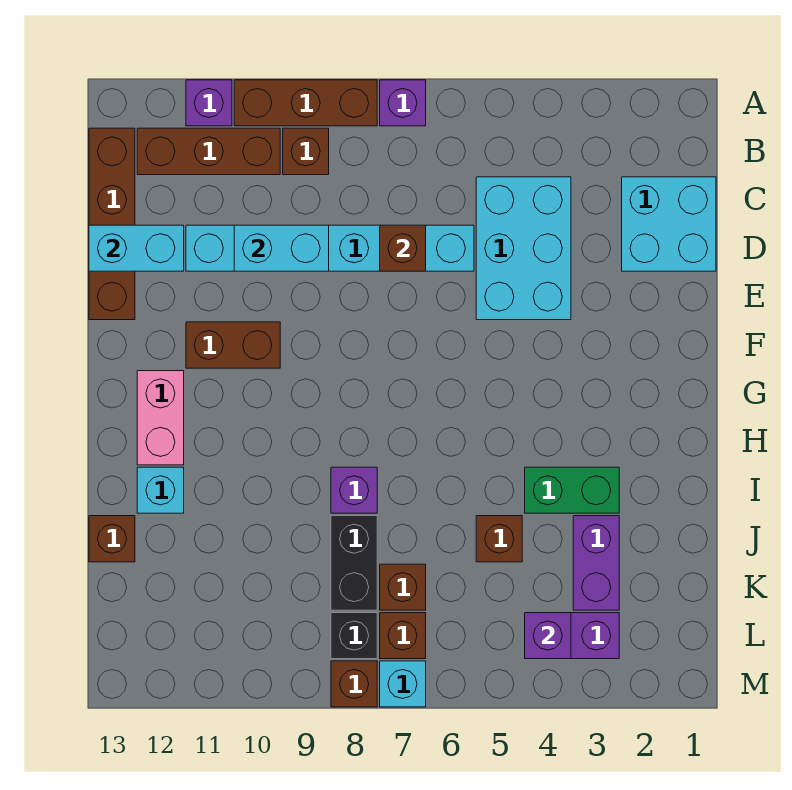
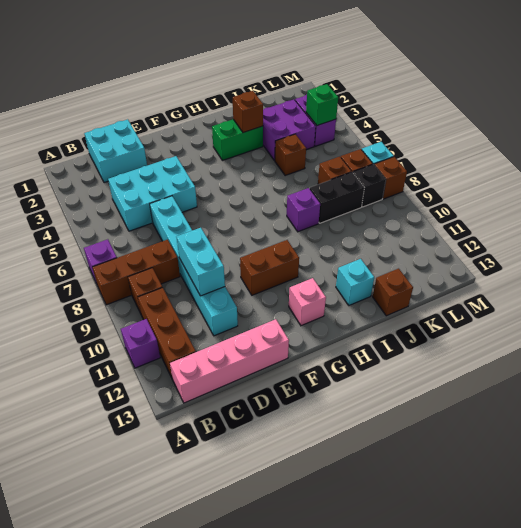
brown brick A8:A10 level 1 -> brown brick A8:C8 level 1
brown brick B13:E13 level 1 -> pink brick B13:E13 level 1
brown brick D7 level 2 -> brown brick I3 level 2
cyan brick D12:D13 level 2 -> none
brown brick F10:F11 level 1 -> brown brick F10:G10 level 1
pink brick G12:H12 level 1 -> pink brick G12 level 1
green brick I3:I4 level 1 -> green brick H3:I3 level 1
purple brick J3:K3 level 1 -> purple brick J3:K4 level 1
purple brick L4 level 2 -> green brick L4 level 2

